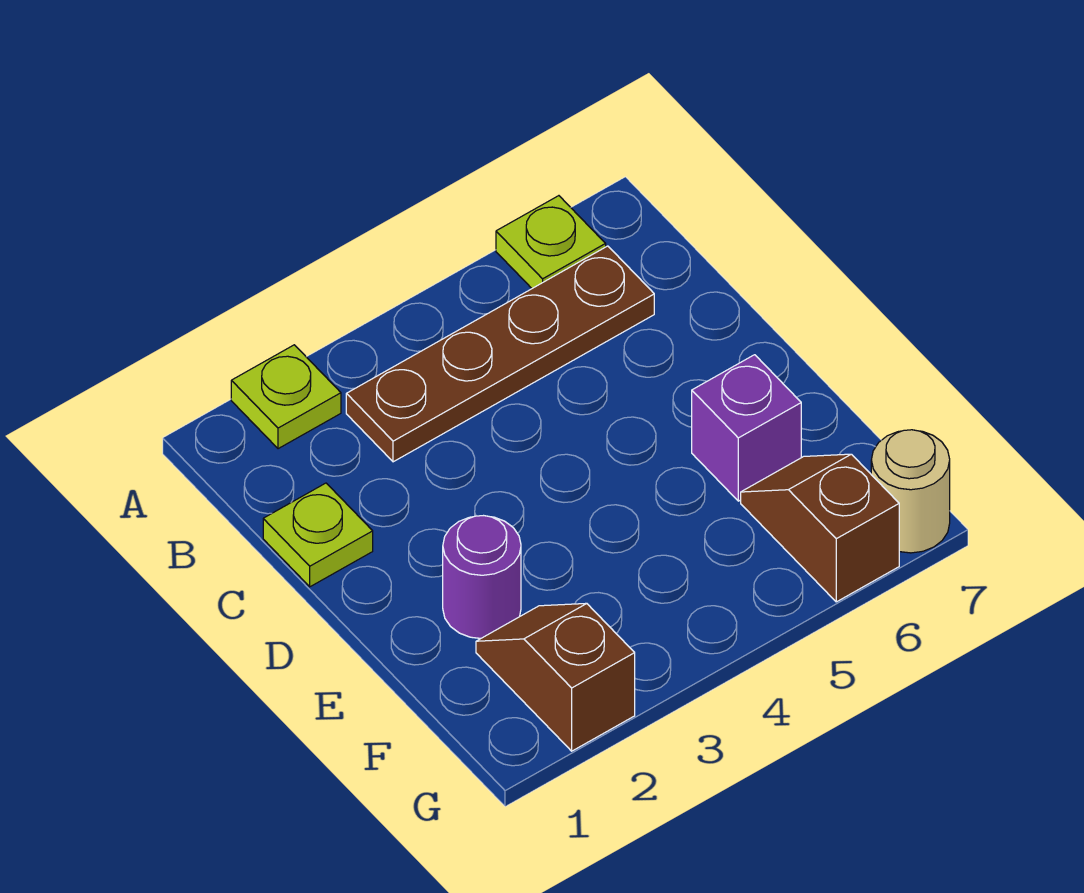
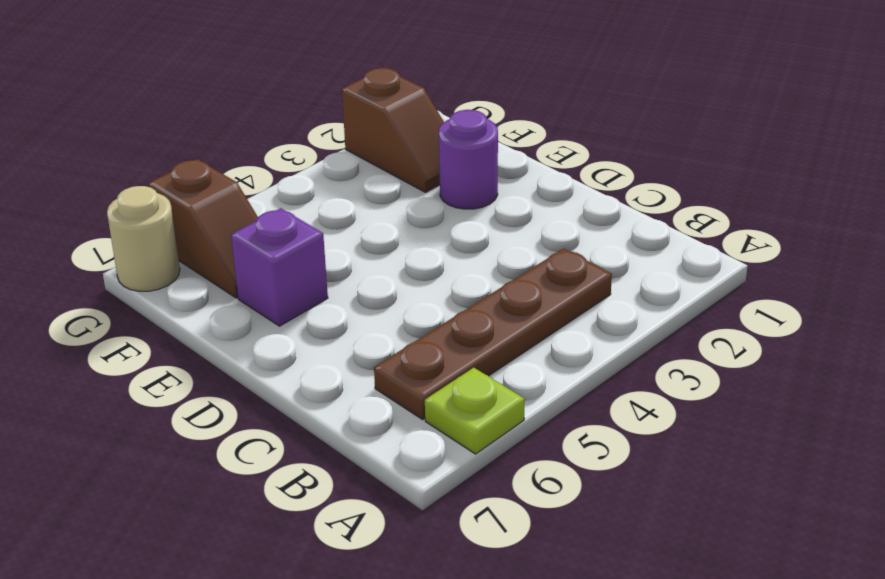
lime plate A2 level 1 -> none
lime plate C1 level 1 -> none

